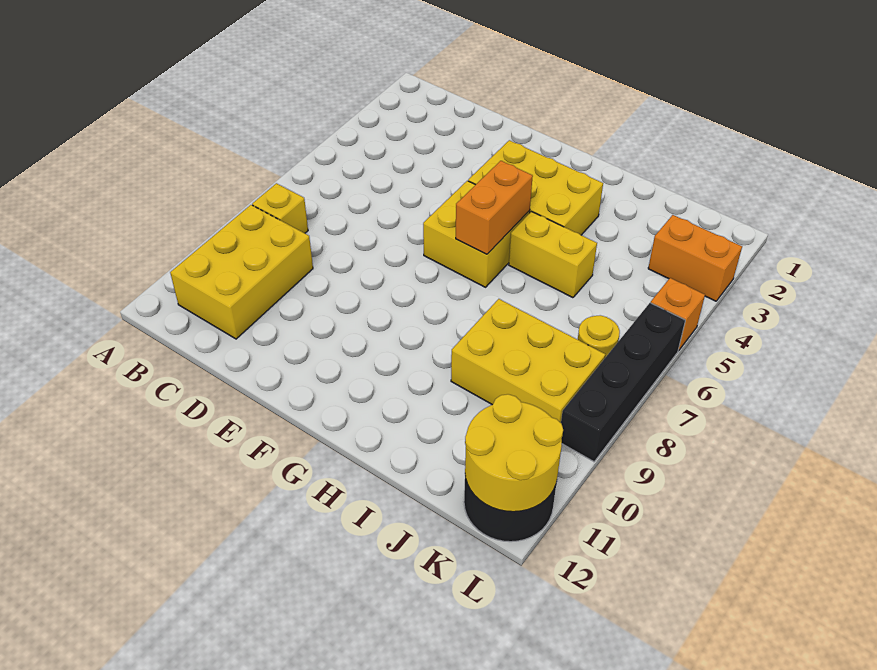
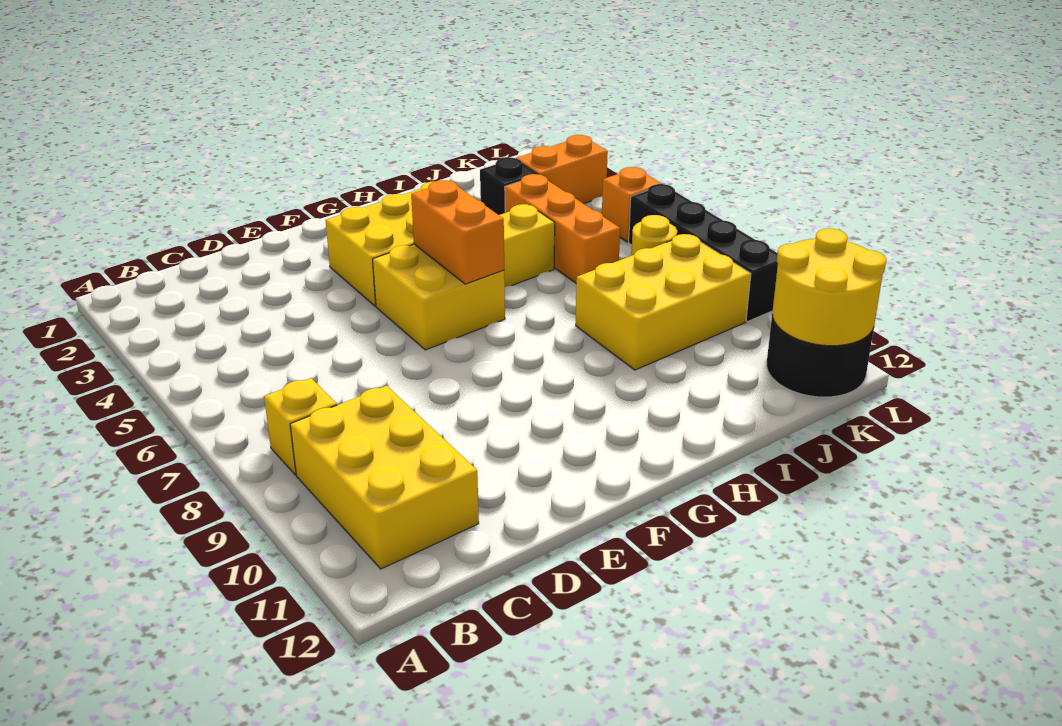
none -> black brick J3 level 1
none -> orange brick J4:J6 level 1

